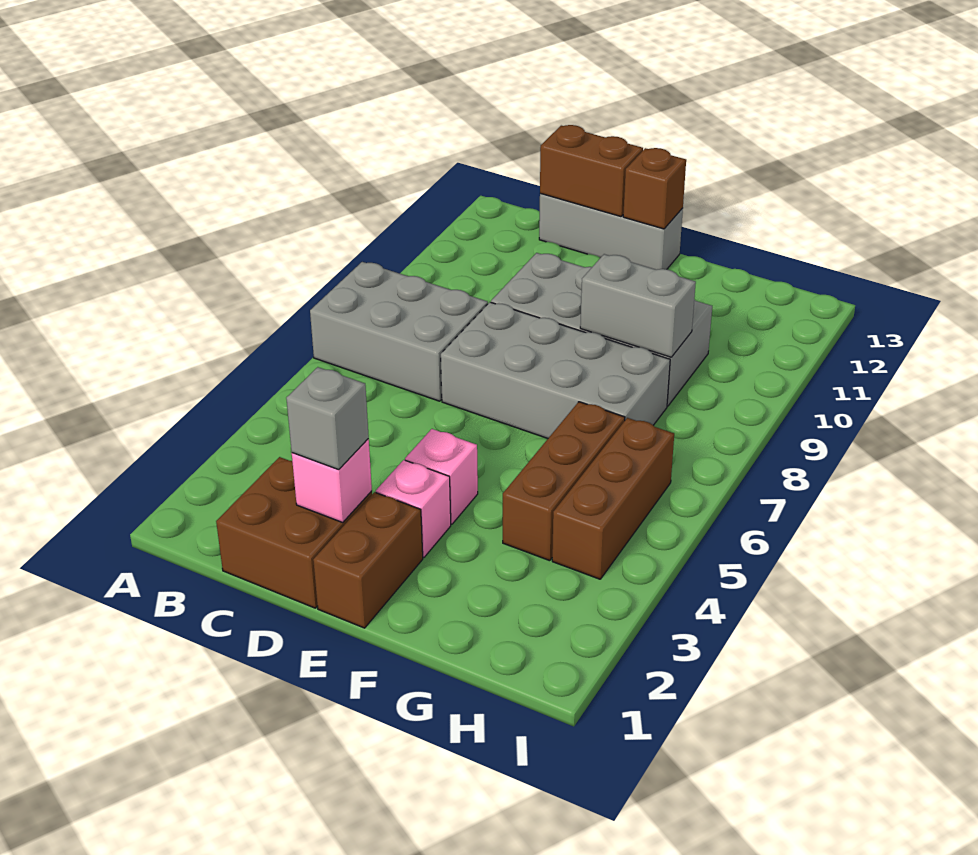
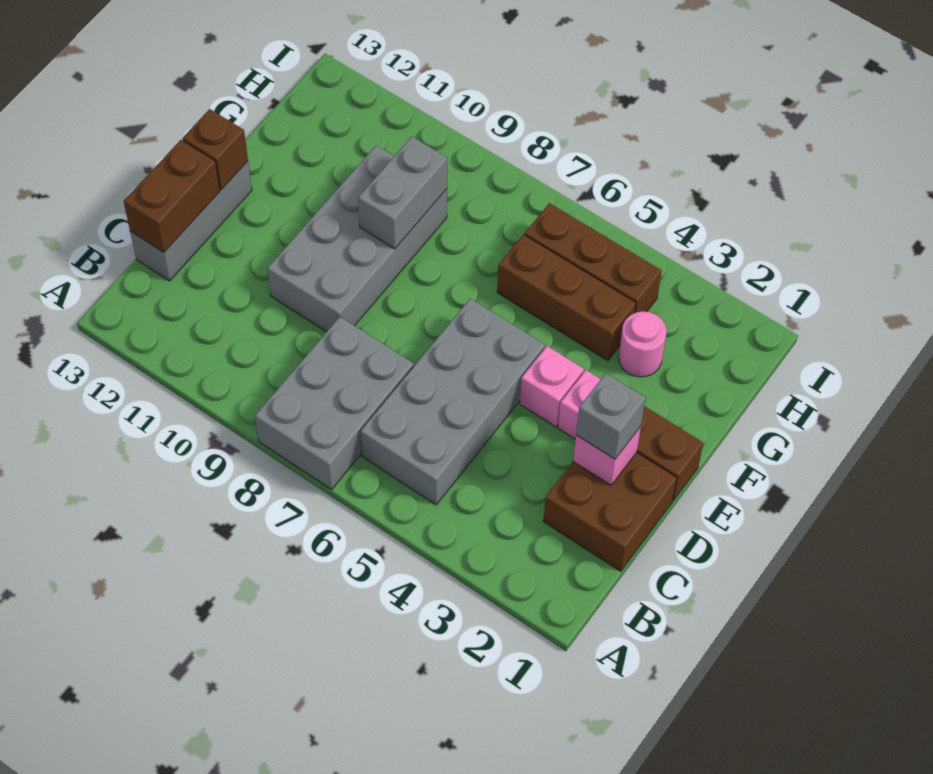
grey brick D7:G8 level 1 -> grey brick B5:E6 level 1
none -> pink round brick G3 level 1

